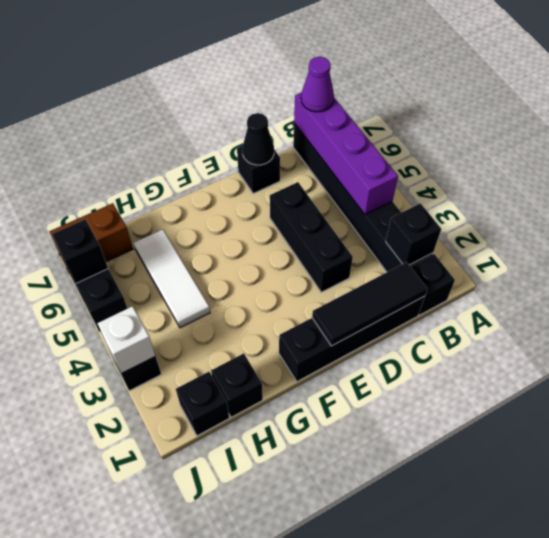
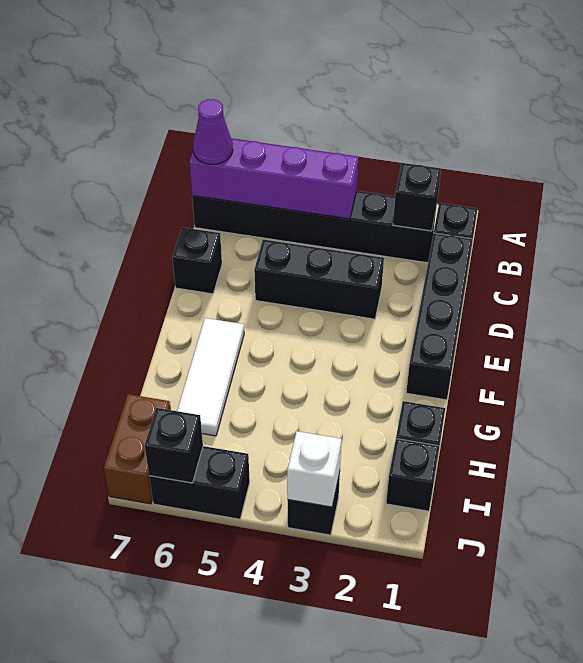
black tile C1:E1 level 2 -> none
black cone D7 level 2 -> none
white tile H4:H6 level 1 -> white tile F6:H6 level 1

